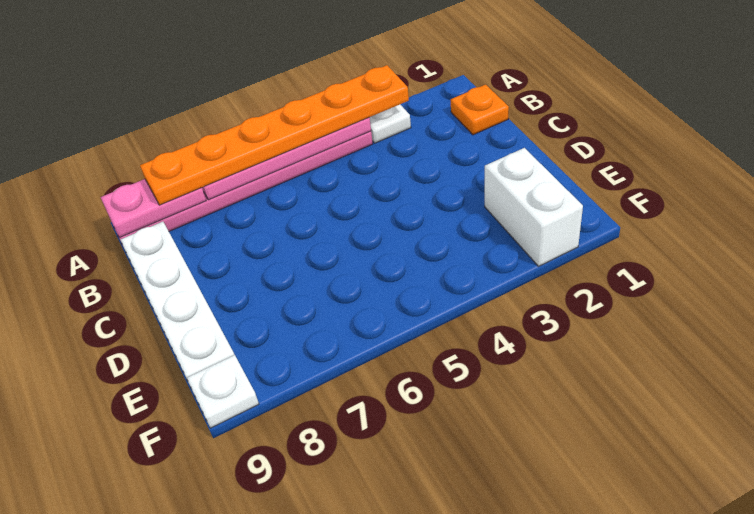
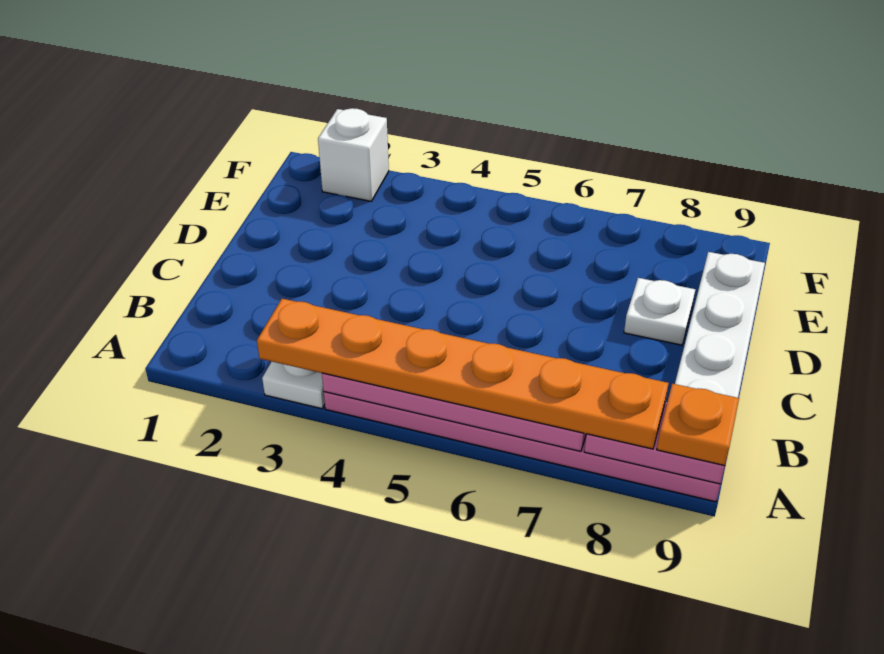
orange plate B1 level 1 -> orange plate A9 level 3
white brick E2:F2 level 1 -> white brick F2 level 1
white plate F9 level 1 -> white plate D8 level 1

